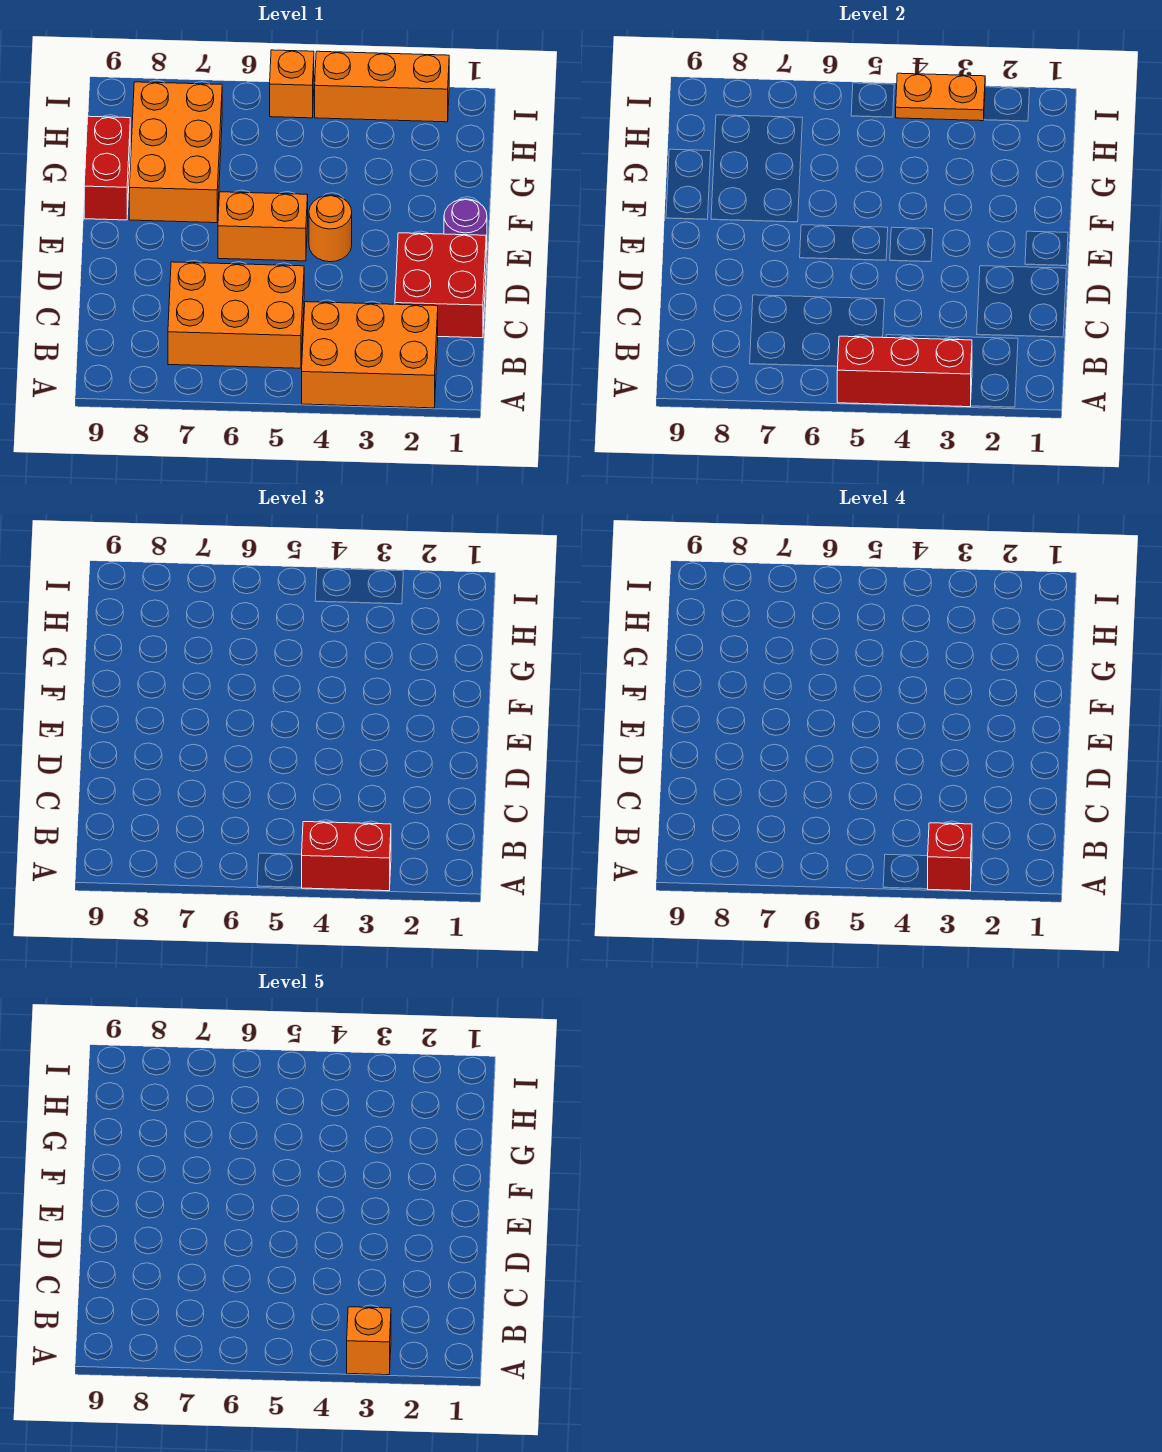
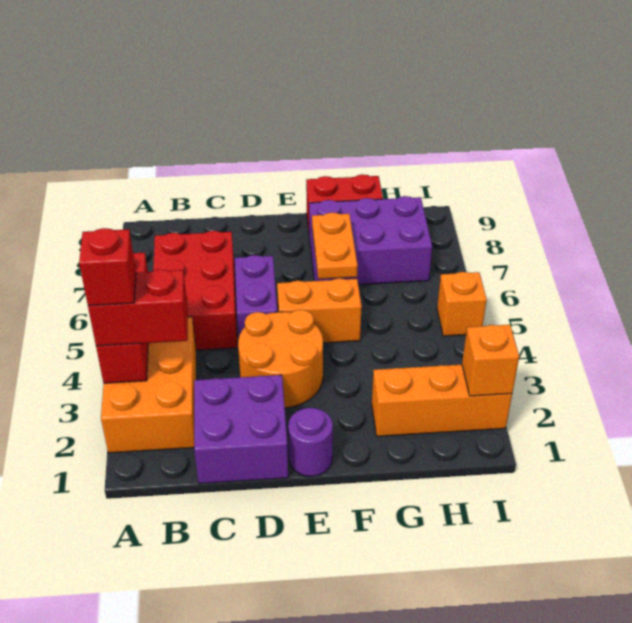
red brick A3:A4 level 3 -> red brick A3:B3 level 3
orange brick A3 level 5 -> orange brick I2 level 2
orange brick B5:C7 level 1 -> red brick B5:C7 level 1
red brick C1:D2 level 1 -> purple brick C1:D2 level 1
none -> purple brick D5:D6 level 1
orange round brick E4 level 1 -> orange round brick D3:E4 level 1
orange brick E5:E6 level 1 -> orange brick E5:F5 level 1
orange brick F7:H8 level 1 -> purple brick F7:H8 level 1
orange brick I2:I4 level 1 -> orange brick G2:I2 level 1
orange plate I3:I4 level 2 -> orange plate F6:F7 level 2

